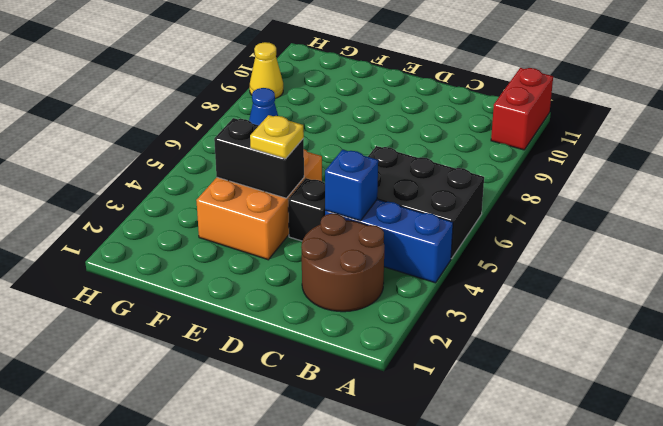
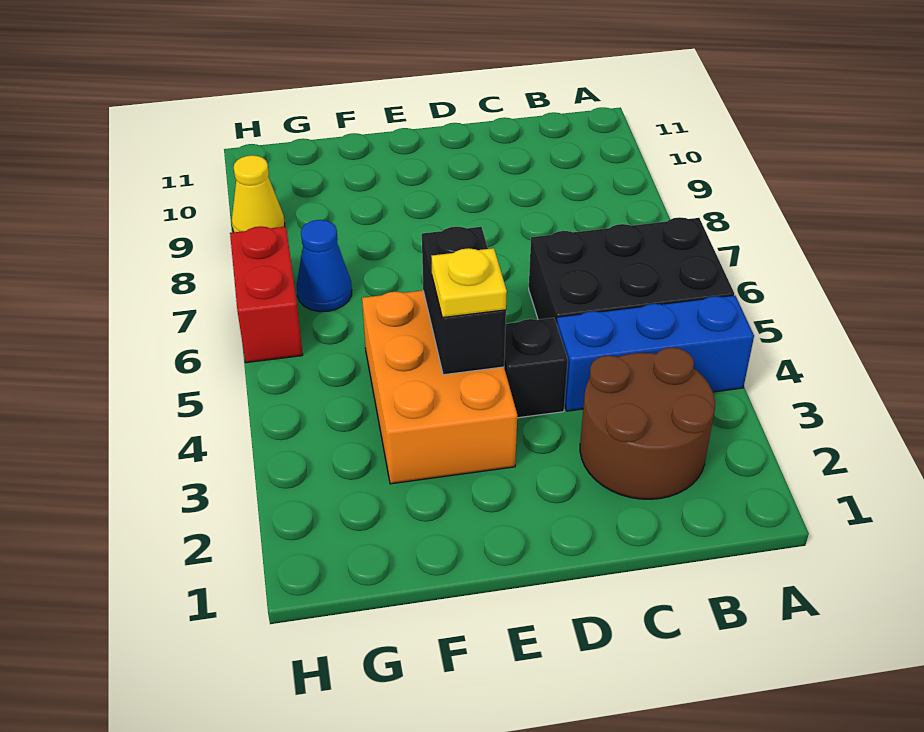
red brick A10:A11 level 1 -> red brick H6:H7 level 1
blue brick C4 level 2 -> none
black brick E4:F4 level 2 -> black brick E4:E5 level 2

